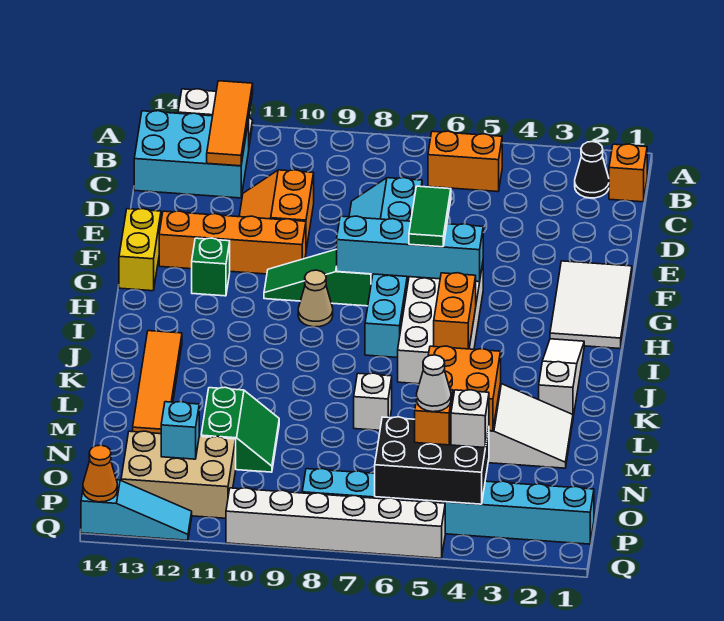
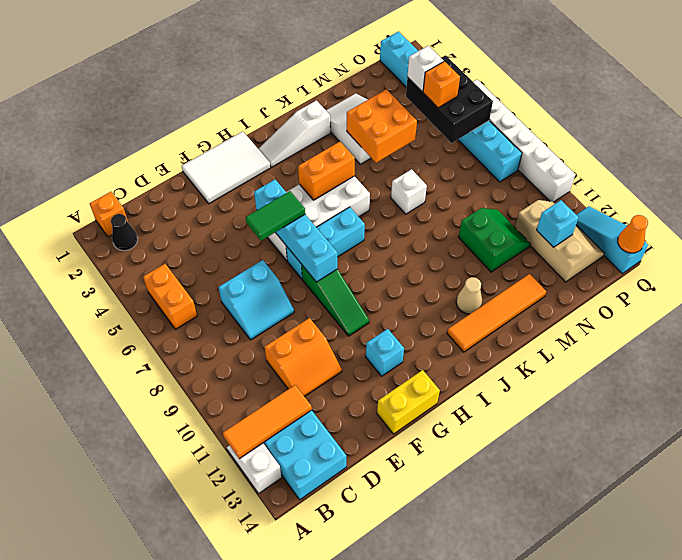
orange brick F10:F13 level 1 -> none
green brick G12 level 1 -> cyan brick G12 level 1
tan cone H9 level 1 -> tan cone K12 level 1
green slope M10:N11 level 1 top 11 -> green slope M10:N11 level 1 top M
white cone O5 level 4 -> none
tan brick O11:P13 level 1 -> tan slope O11:P13 level 1 top O

